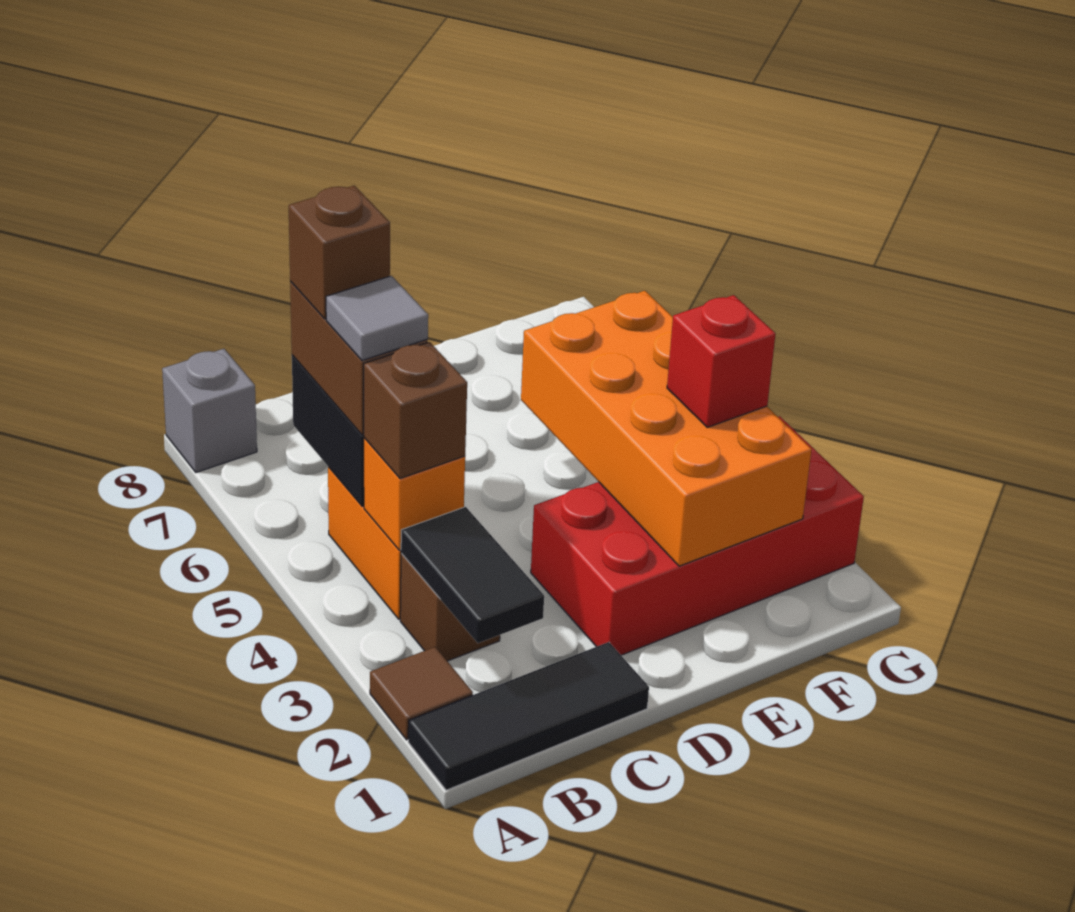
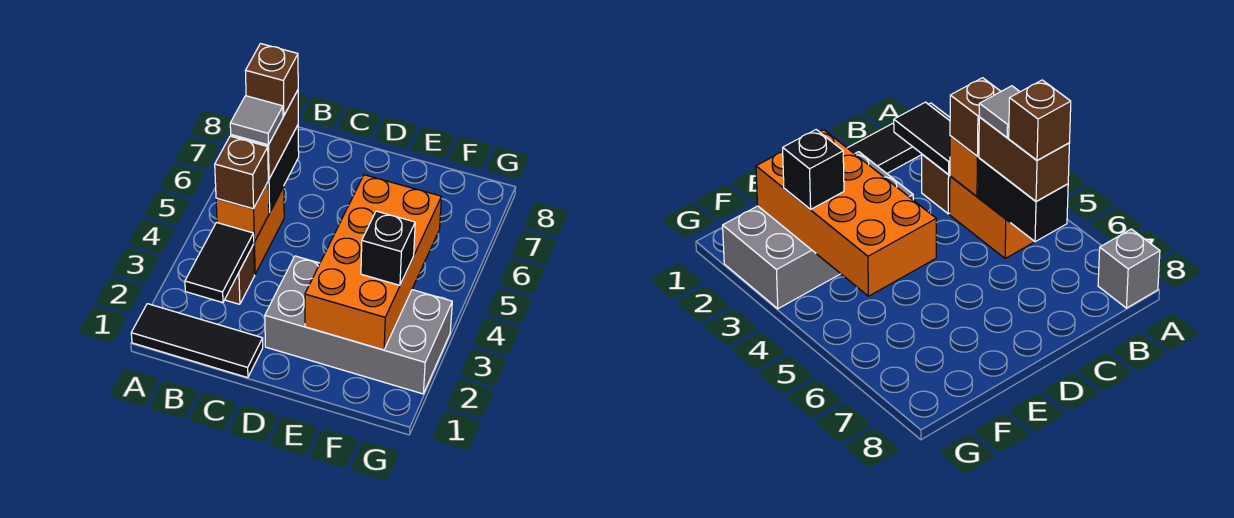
brown tile A2 level 1 -> none
red brick D2:G3 level 1 -> grey brick D2:G3 level 1
red brick F3 level 3 -> black brick F3 level 3

